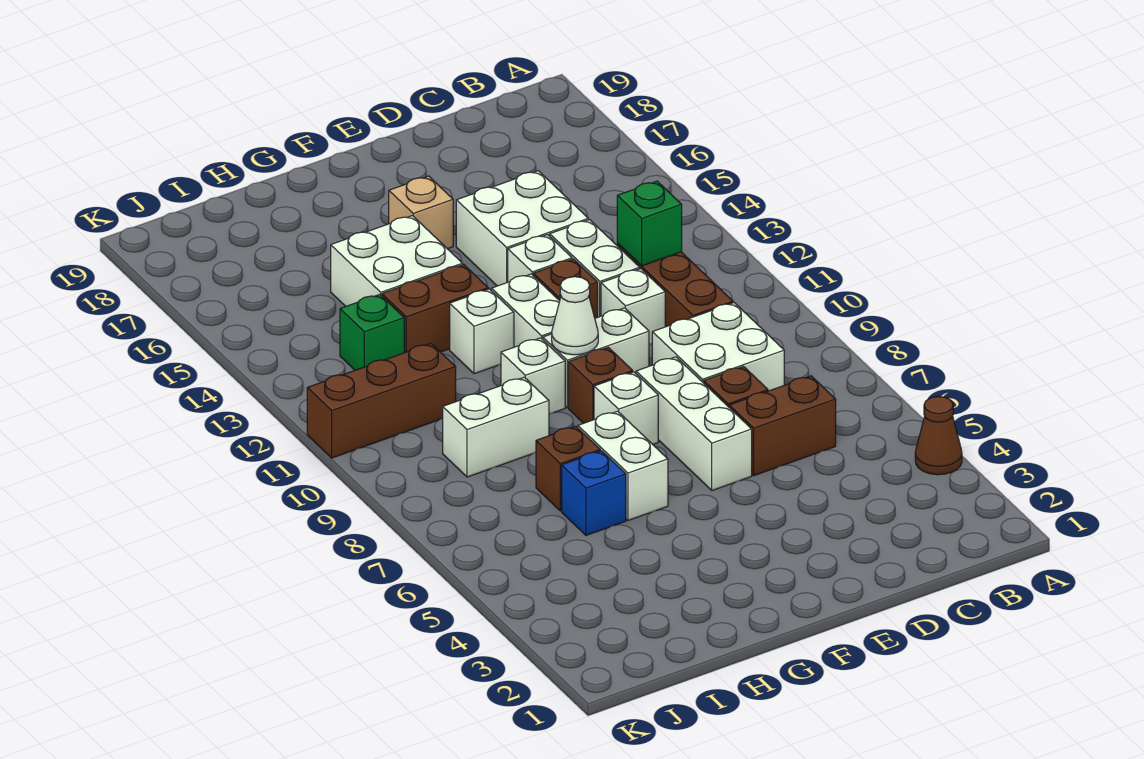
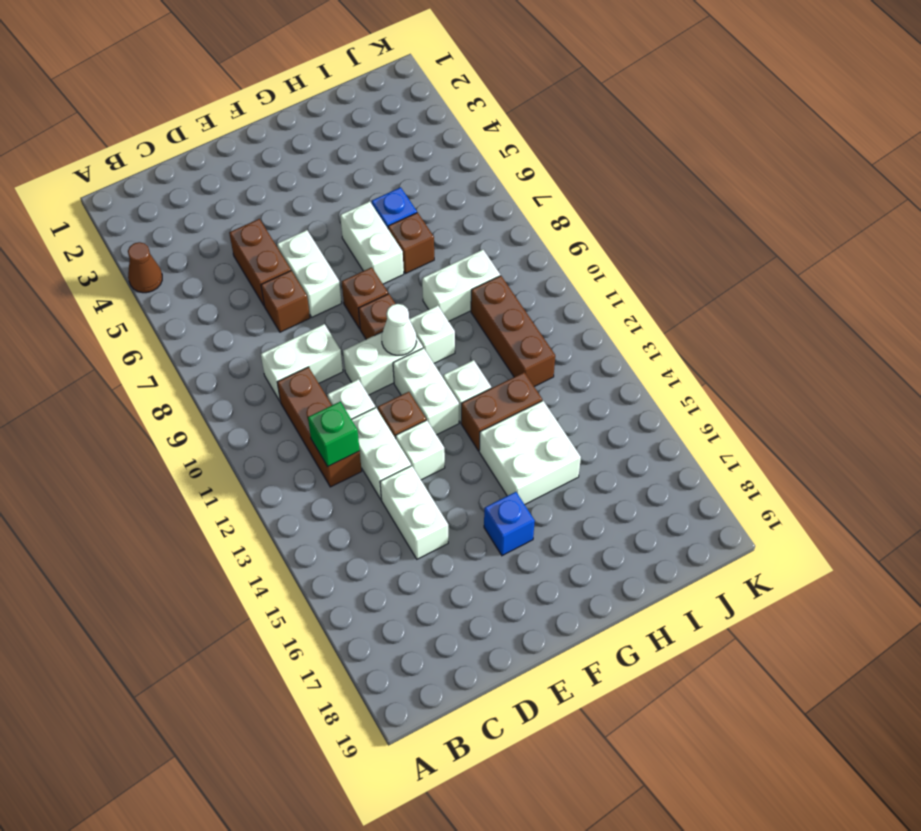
brown brick C6:D6 level 1 -> brown brick D5:D6 level 1
white brick C8:D9 level 1 -> white brick C9:D9 level 1
white brick D14:E15 level 1 -> white brick D14:D15 level 1
white brick E6:E8 level 1 -> white brick E6:E7 level 1
white brick F8 level 1 -> brown brick F8 level 1
tan brick F16 level 1 -> blue brick F16 level 1
brown brick I11:K11 level 1 -> brown brick I10:I12 level 1
green brick I13 level 1 -> none

